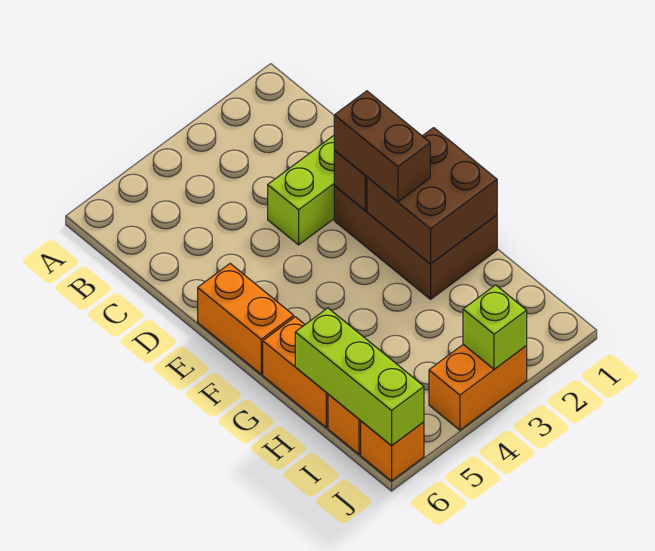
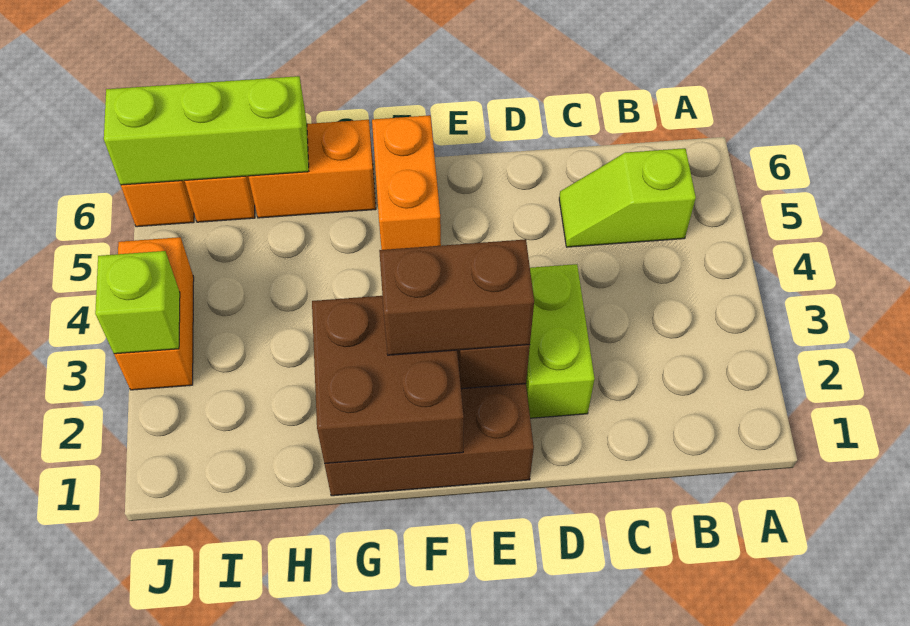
none -> lime slope B5:C5 level 1 top B
orange brick E6:F6 level 1 -> orange brick F5:F6 level 1

